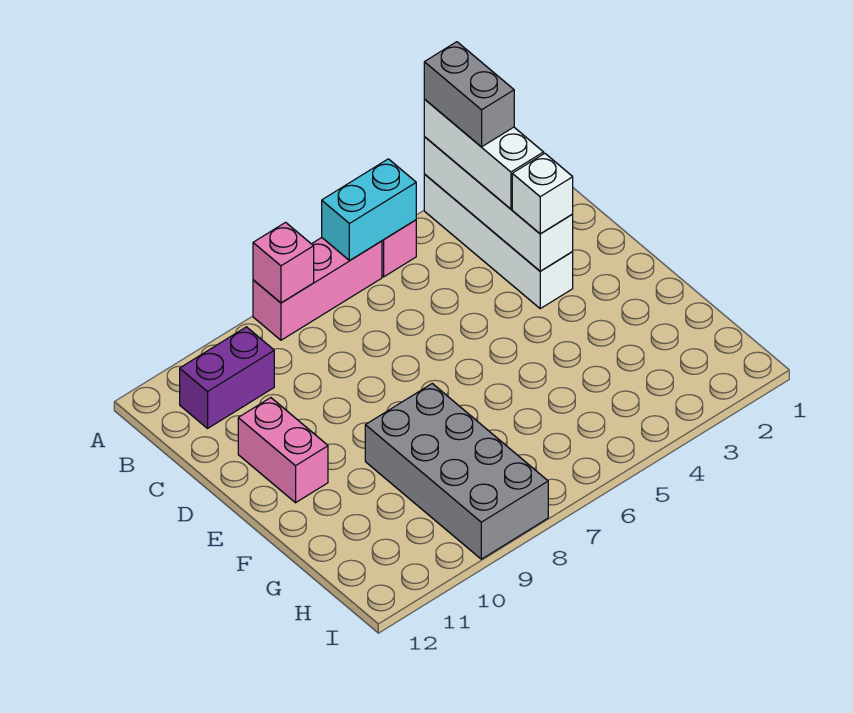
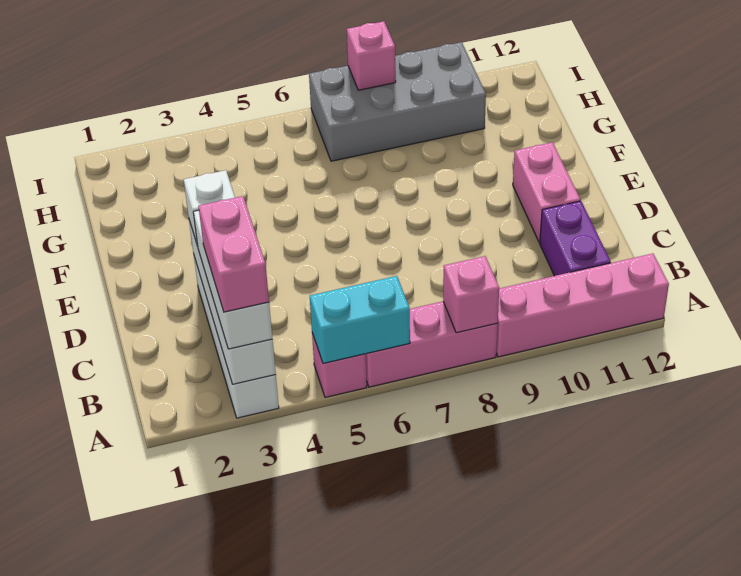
grey brick A3:B3 level 4 -> pink brick A3:B3 level 4
none -> pink brick A9:A12 level 1
purple brick B10:B11 level 1 -> purple brick B11:C11 level 1
grey brick F8:I9 level 1 -> grey brick H7:I10 level 1
none -> pink brick I8 level 2

